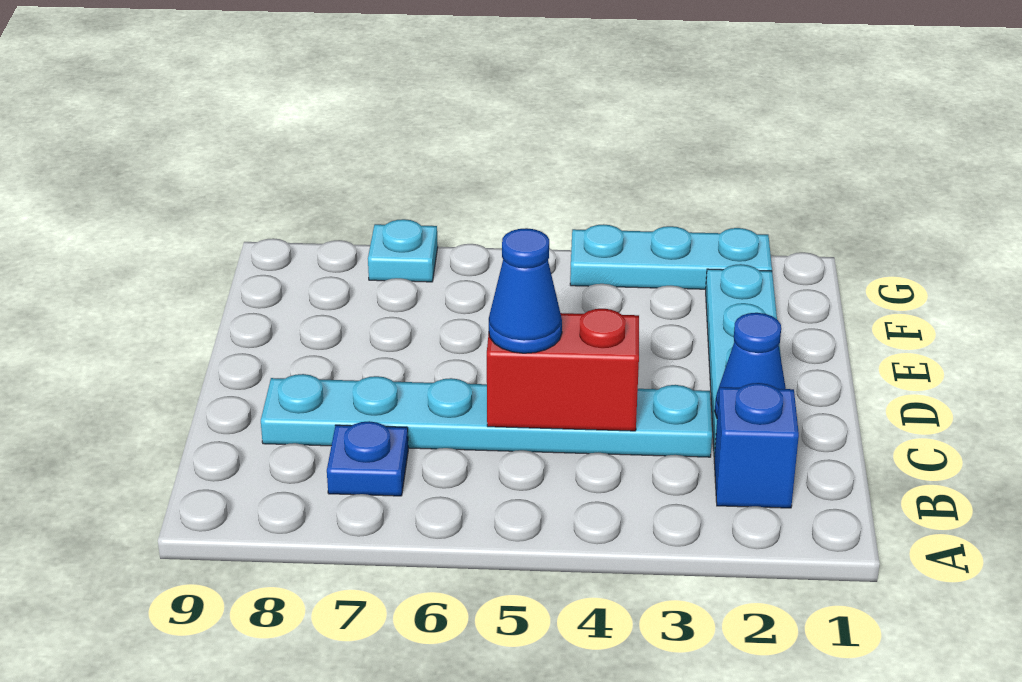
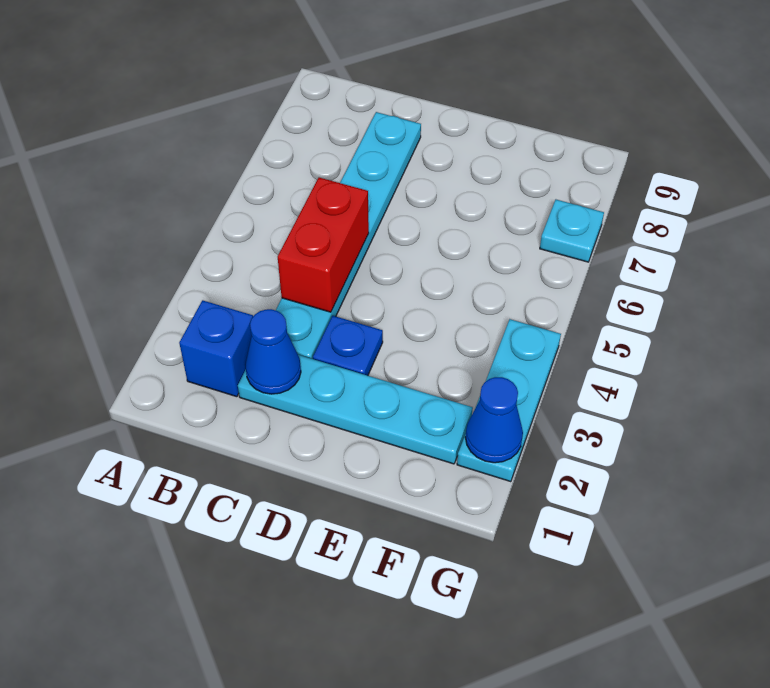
blue plate B7 level 1 -> blue plate D3 level 1
blue cone C5 level 3 -> blue cone G2 level 2

